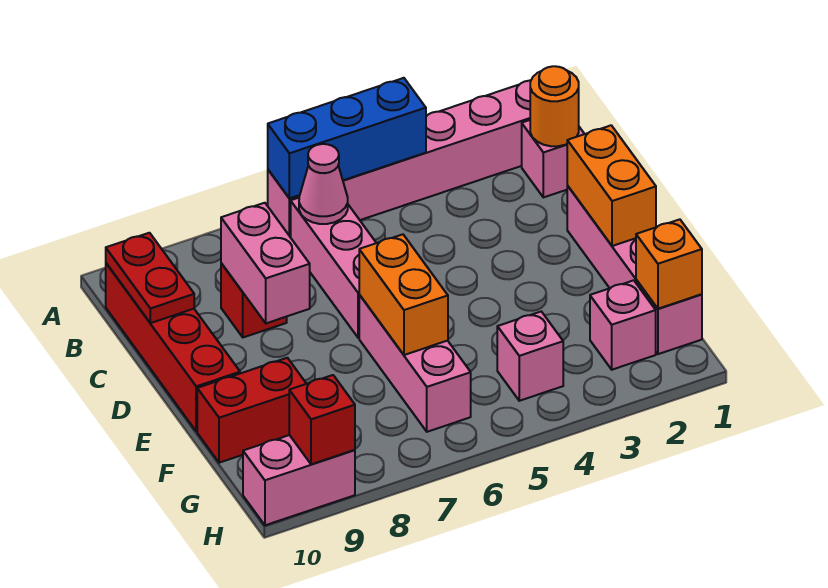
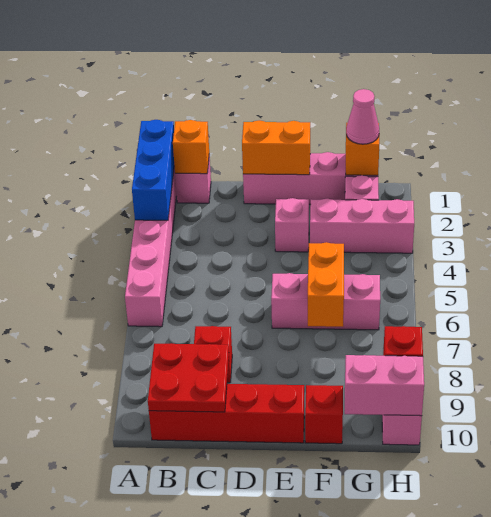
blue brick A4:A6 level 2 -> blue brick A1:A3 level 2
orange round brick B1 level 2 -> orange brick B1 level 2
pink brick B6:D6 level 1 -> pink brick F3:H3 level 1
pink cone B6 level 2 -> pink cone G1 level 3
red plate B10:C10 level 2 -> red plate B9:C10 level 2
pink brick C8:D8 level 2 -> pink brick G10:H10 level 2
orange brick E6:F6 level 2 -> orange brick F6:F7 level 2
red brick F9:F10 level 1 -> red brick F10 level 1
pink brick G4 level 1 -> pink brick E3 level 1

